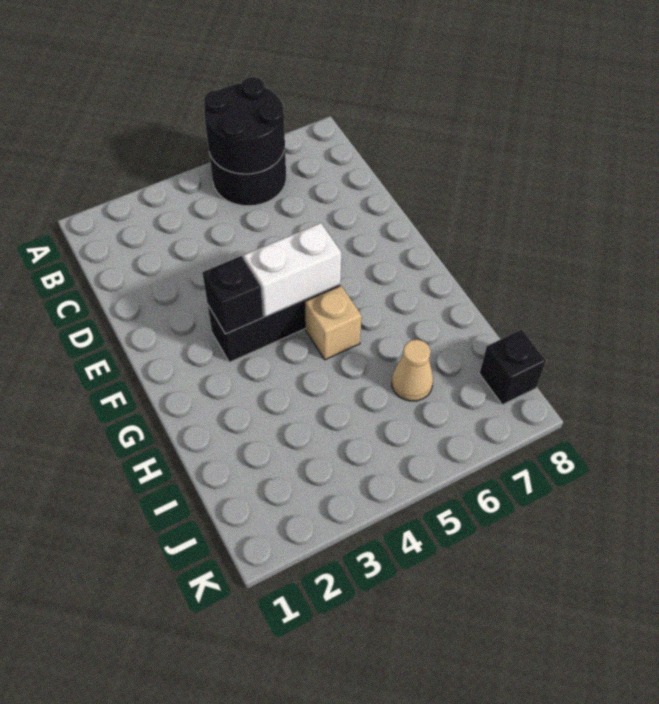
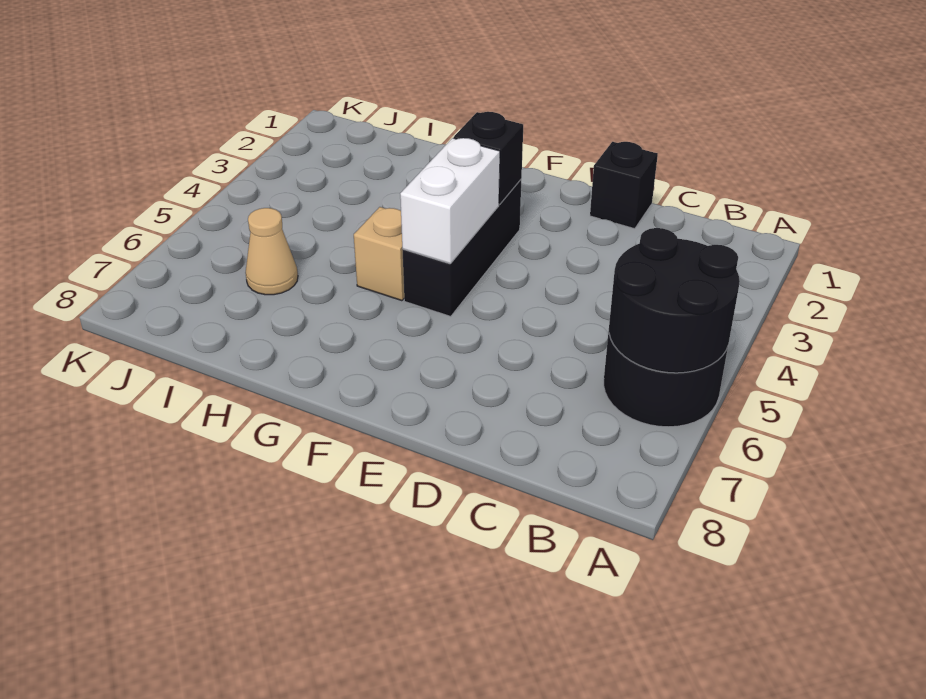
black brick J8 level 1 -> black brick D1 level 1

